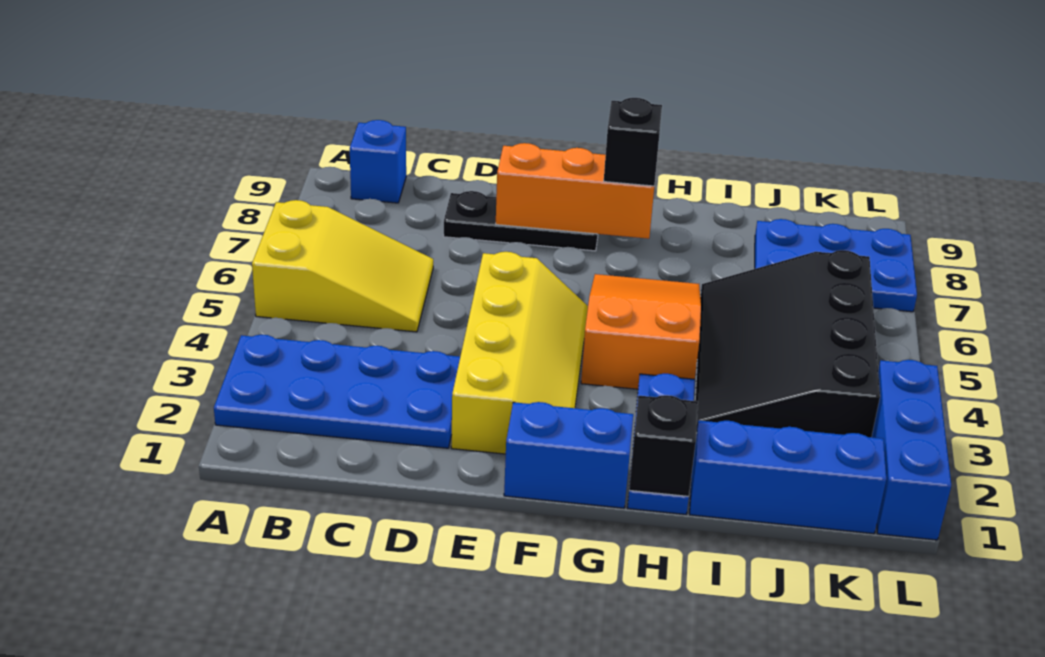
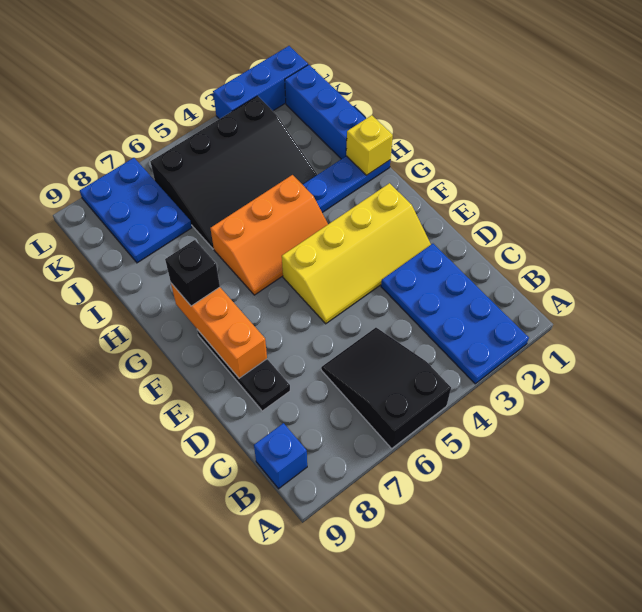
yellow slope A5:C6 level 1 top A -> black slope A5:C6 level 1 top A
yellow slope E2:F5 level 1 top E -> yellow slope E2:F5 level 1 top F
blue brick F1:G1 level 1 -> none
orange slope G4:H6 level 1 top 4 -> orange slope G4:H6 level 1 top H
black brick H1 level 2 -> yellow brick H1 level 2

